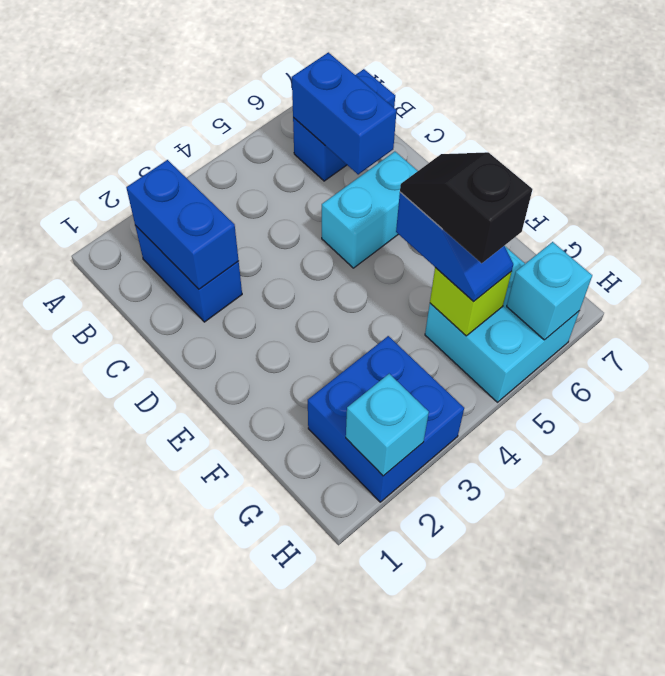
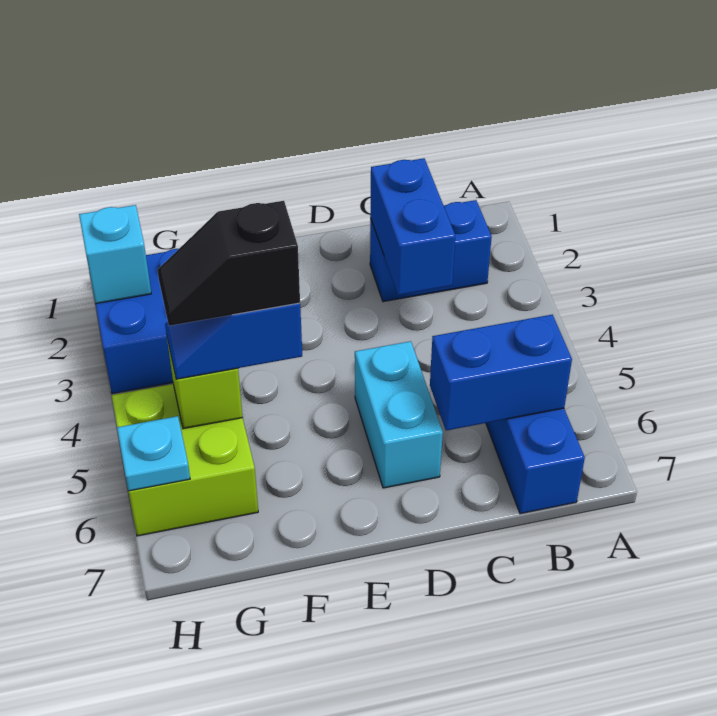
blue brick B2:C2 level 2 -> blue brick C2:C3 level 2
black slope F5:G5 level 4 top G -> black slope F5:G5 level 4 top F
cyan brick G5:H6 level 1 -> lime brick G5:H6 level 1
cyan brick H6 level 2 -> cyan plate H6 level 2

